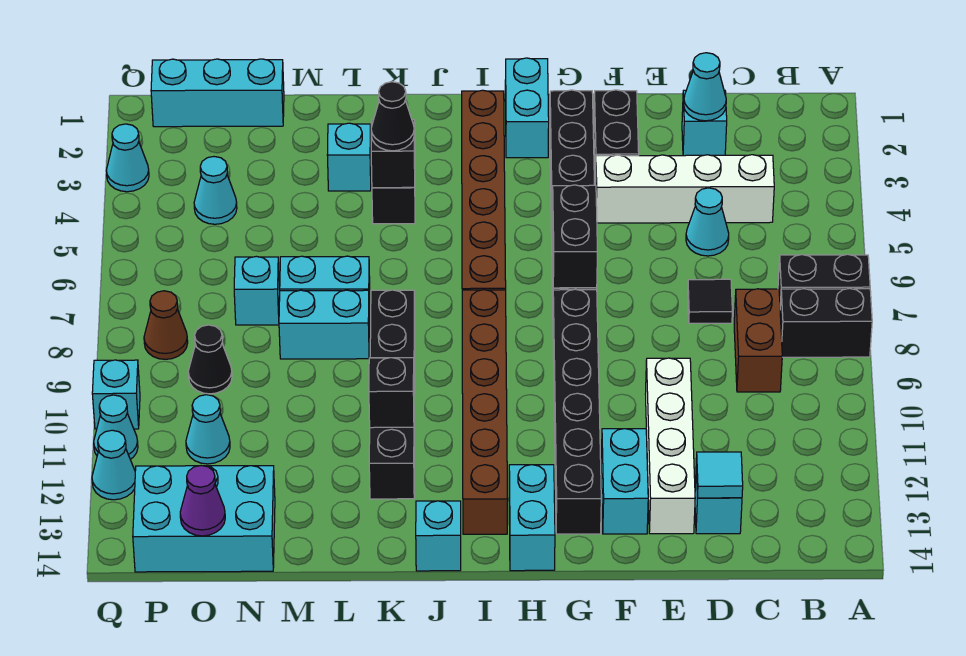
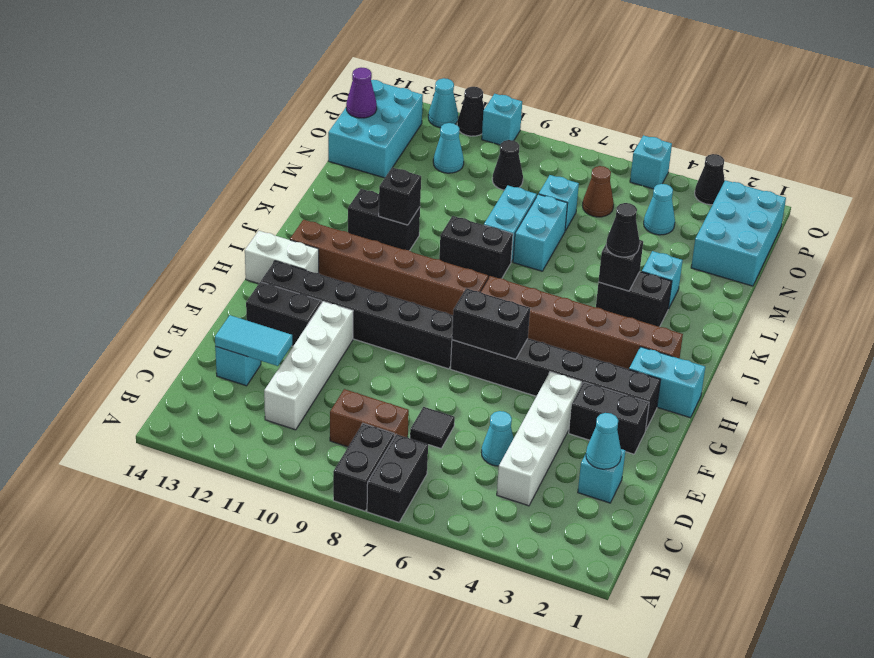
cyan tile D13 level 2 -> cyan tile D12:D13 level 2
white brick E10:E13 level 1 -> white brick C11:F11 level 1
cyan brick F12:F13 level 1 -> black brick F12:F13 level 1
cyan brick H13:H14 level 1 -> white brick H13:H14 level 1
cyan brick J14 level 1 -> cyan brick Q5 level 1
cyan brick N1:P1 level 1 -> cyan brick N1:P2 level 1
brown cone P8 level 1 -> brown cone O6 level 1
cyan cone Q3 level 1 -> black cone Q3 level 1
cyan cone Q11 level 1 -> black cone Q11 level 1

